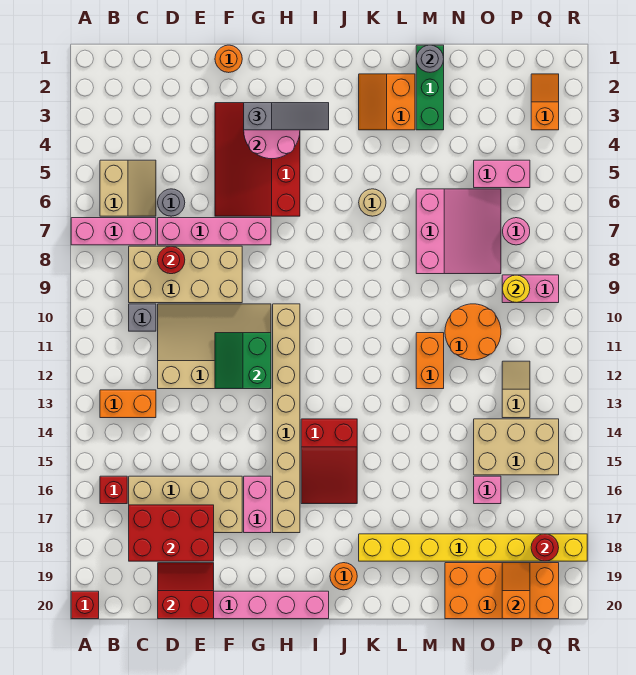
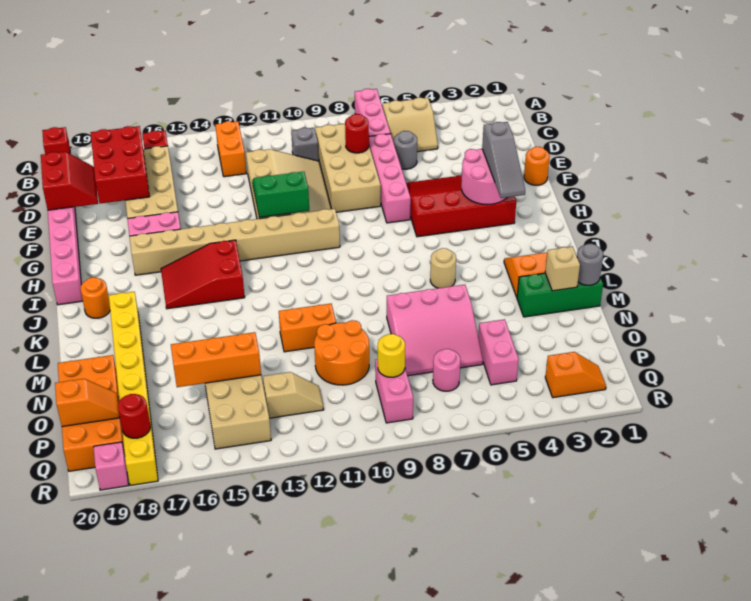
none -> tan brick M2 level 2
none -> orange brick O14:O16 level 2
pink brick O16 level 1 -> pink brick R19 level 1

